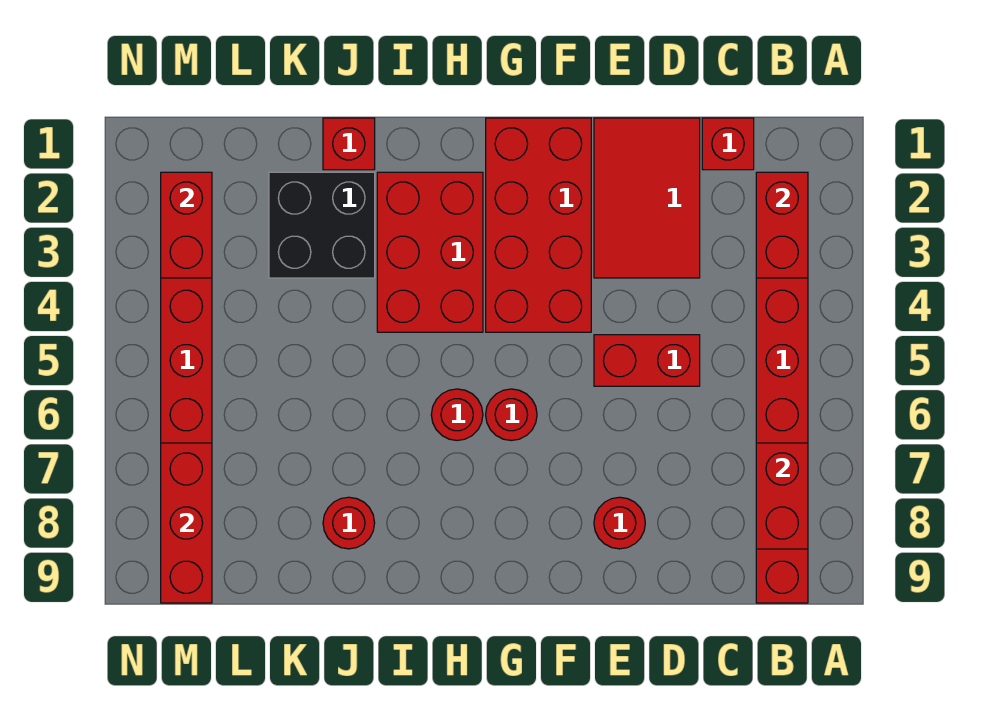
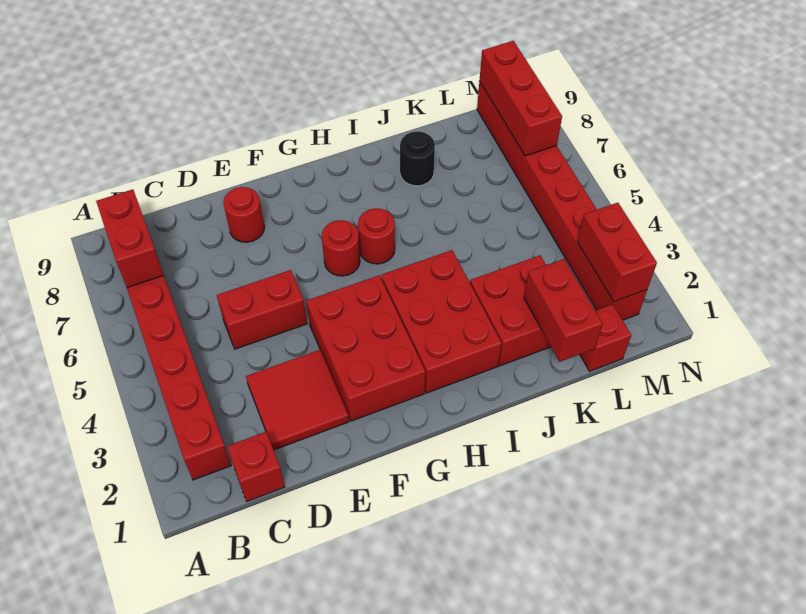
red brick B2:B3 level 2 -> red brick K1:K2 level 2
red tile D1:E3 level 1 -> red tile D2:E3 level 1
red brick F1:G4 level 1 -> red brick F2:G4 level 1
red brick J1 level 1 -> red brick L1 level 1
black brick J2:K3 level 1 -> red brick J2:K3 level 1
red round brick J8 level 1 -> black round brick J8 level 1

